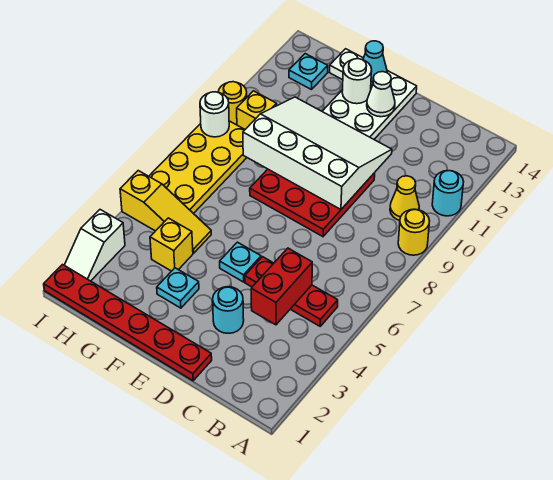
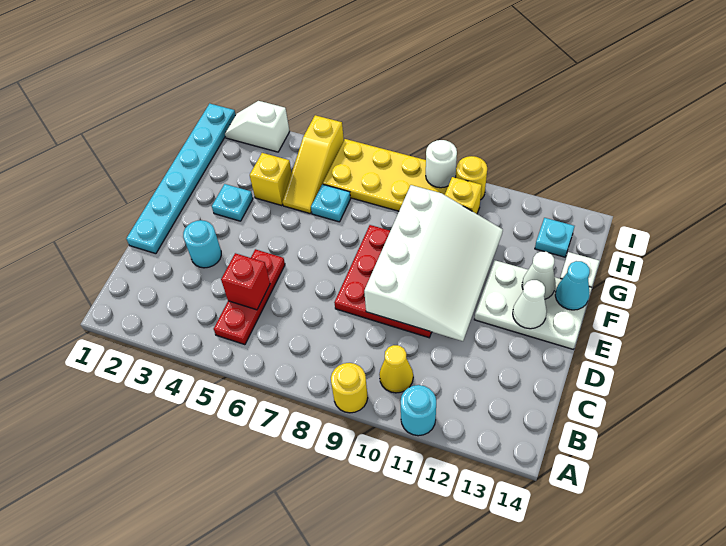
red brick C4:C5 level 2 -> red brick C5 level 2
red plate D1:I1 level 1 -> cyan plate D1:I1 level 1
cyan plate E5 level 1 -> cyan plate G6 level 1
white round brick F13 level 2 -> white cone F13 level 2

